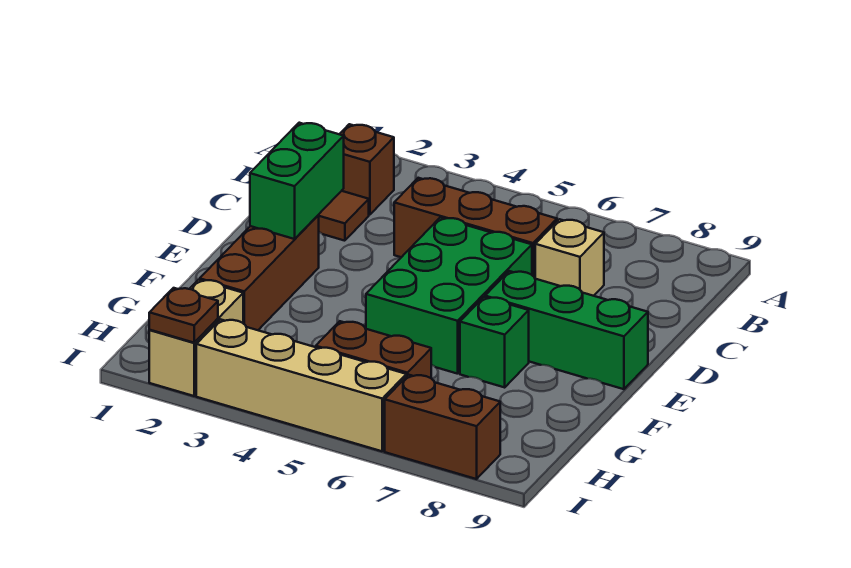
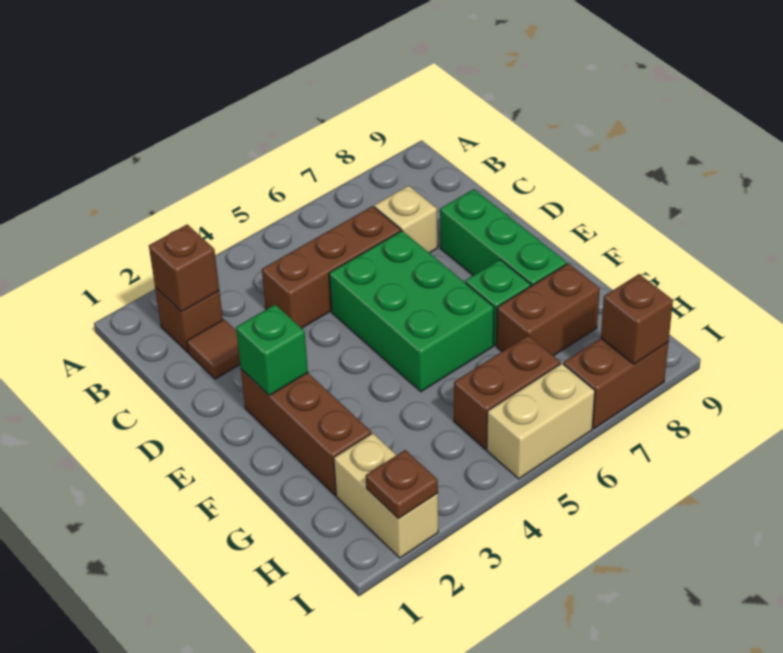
none -> brown brick B2 level 2
green brick D2:E2 level 2 -> green brick E2 level 2
green brick E7:E9 level 1 -> green brick D8:F8 level 1
none -> brown brick G7:G8 level 1
tan brick I3:I6 level 1 -> tan brick I5:I6 level 1
none -> brown brick I8 level 2

